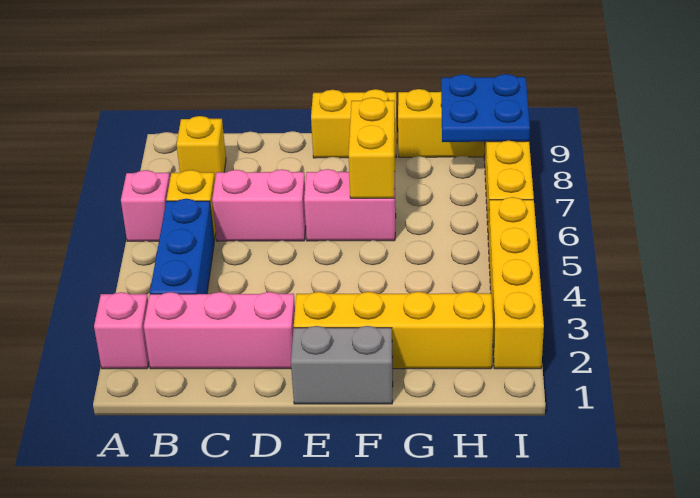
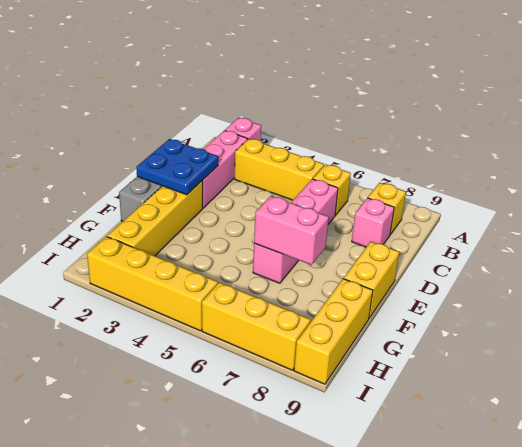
pink brick A6 level 1 -> pink brick C8 level 1
blue brick B3:B5 level 1 -> yellow brick B3:B5 level 1
yellow brick F6:F7 level 2 -> pink brick F6:F7 level 2
blue plate H8:I9 level 2 -> blue plate D1:E2 level 2

